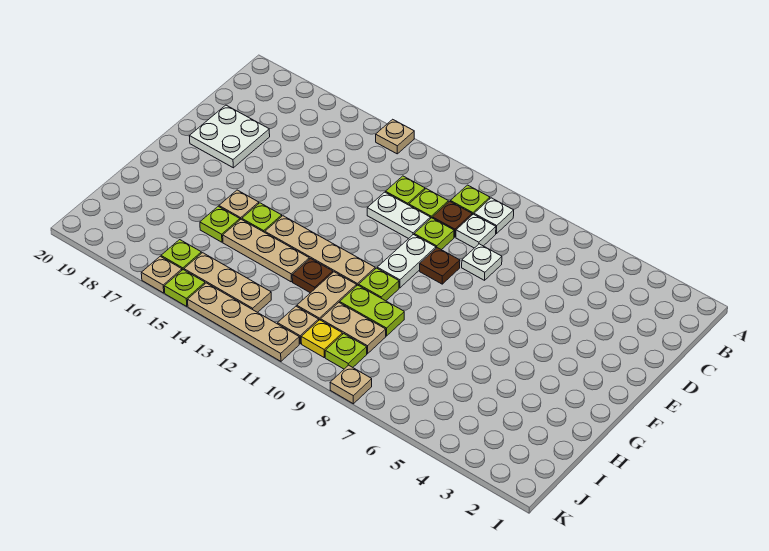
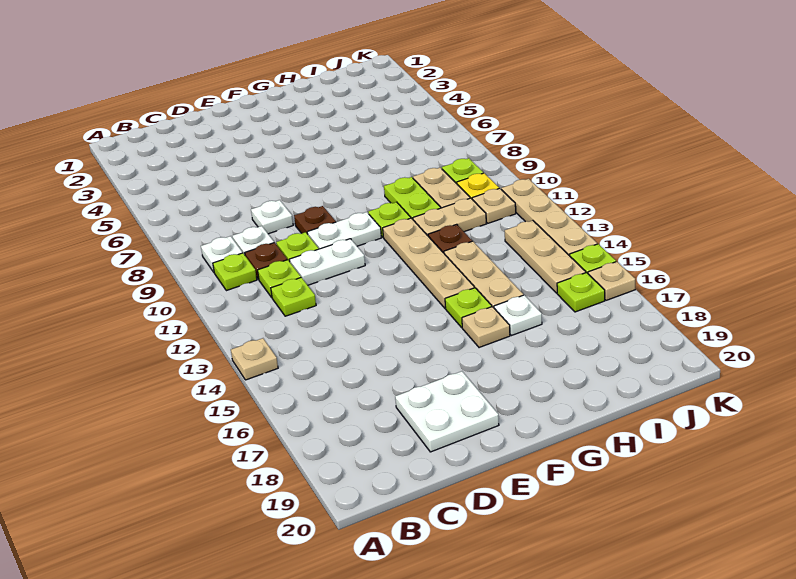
white plate D11:D12 level 1 -> white plate D11:E11 level 1
lime plate H16 level 1 -> white plate H16 level 1
tan plate K8 level 1 -> none

